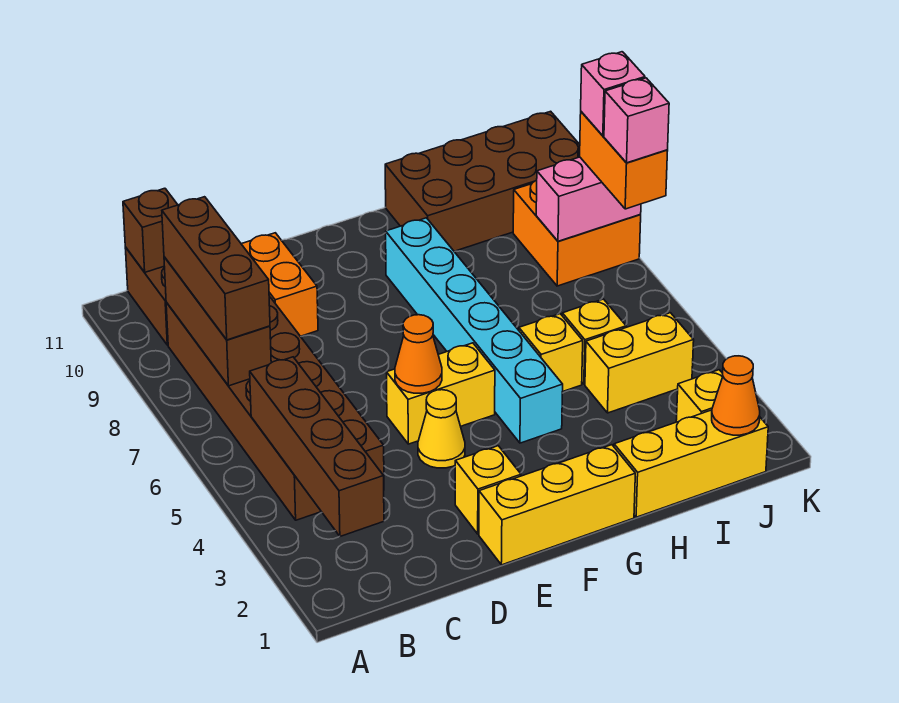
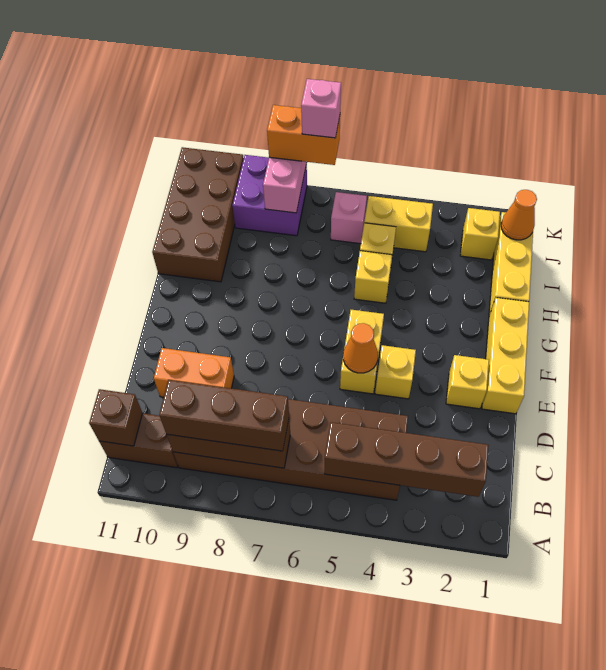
yellow cone E4 level 1 -> yellow brick E4 level 1
cyan brick G4:G9 level 1 -> none
yellow brick I4:J4 level 1 -> yellow brick J4:J5 level 1
orange brick J8:K9 level 1 -> purple brick J8:K9 level 1
pink brick K8 level 4 -> pink brick J6 level 1

